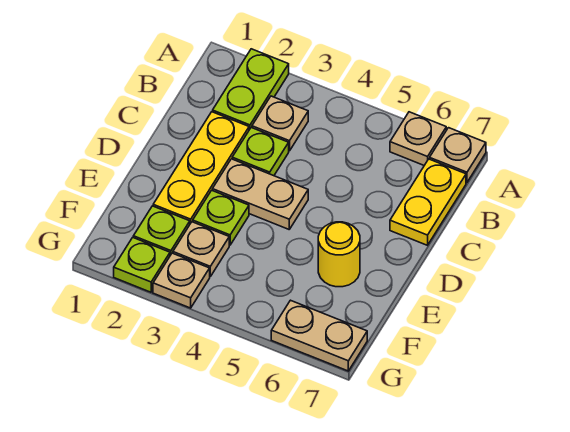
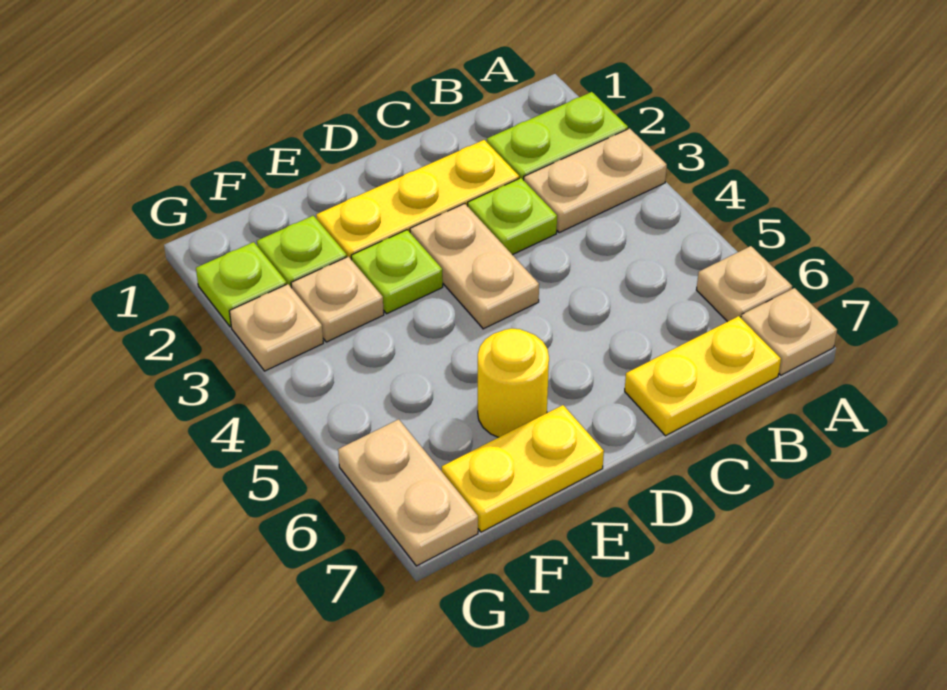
tan plate B3 level 1 -> tan plate A3:B3 level 1
none -> yellow plate E7:F7 level 1

